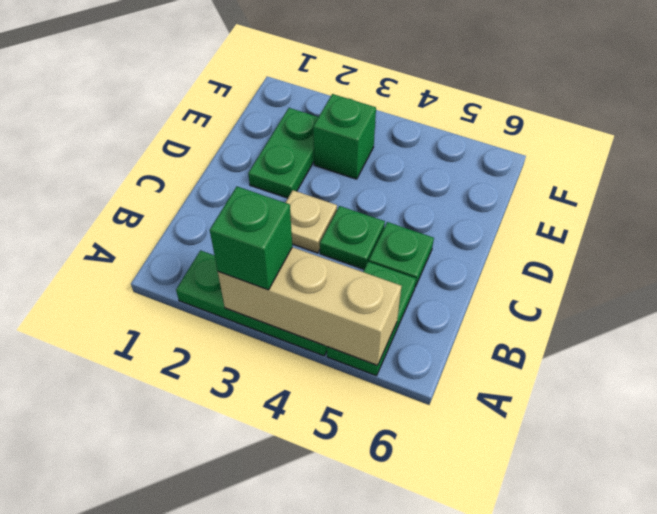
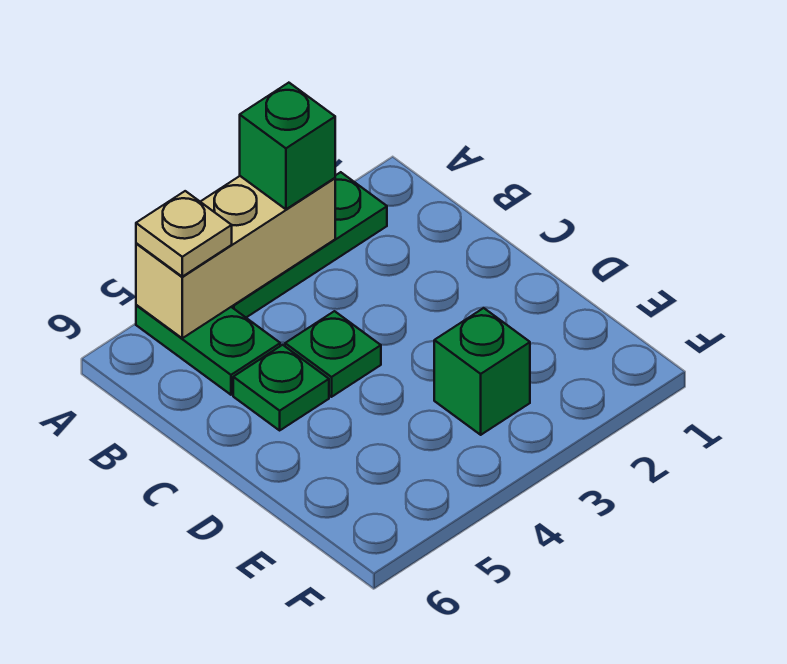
tan plate C3 level 1 -> tan plate A5 level 3
green plate D2:E2 level 1 -> none

